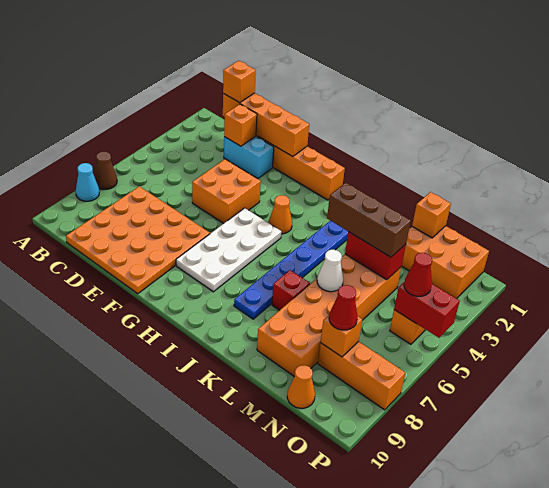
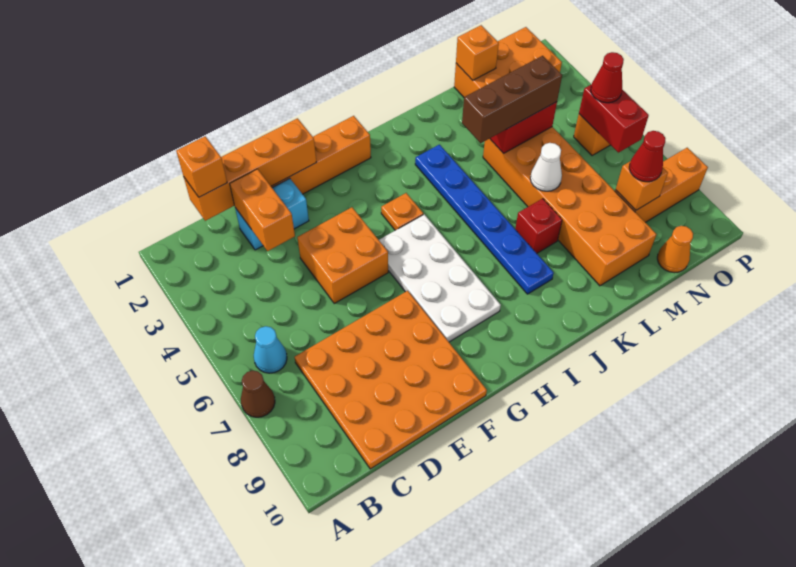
cyan cone A8 level 1 -> cyan cone B6 level 1
orange brick D2 level 2 -> orange brick D2:D3 level 2
orange cone H4 level 1 -> orange plate H4 level 1
red brick O5:P5 level 2 -> red brick O5:O6 level 2

